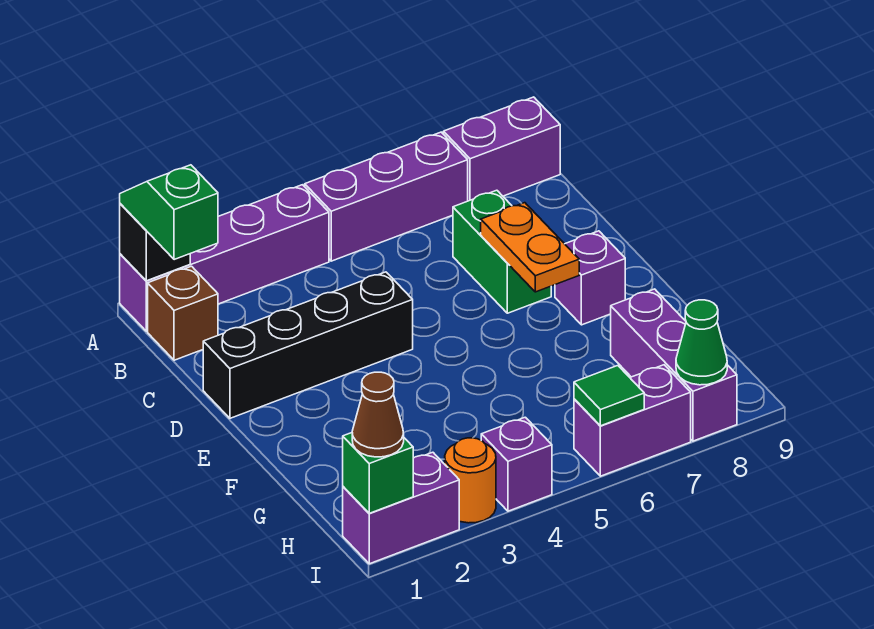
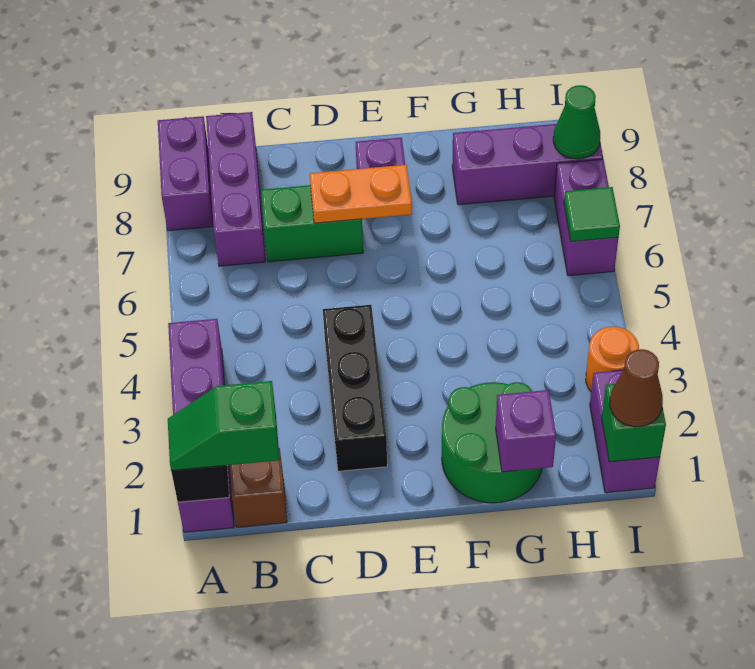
purple brick A5:A7 level 1 -> purple brick B7:B9 level 1
black brick D1:D4 level 1 -> black brick D2:D4 level 1
none -> green round brick F1:G2 level 1
purple brick I4 level 1 -> purple brick G1 level 2

